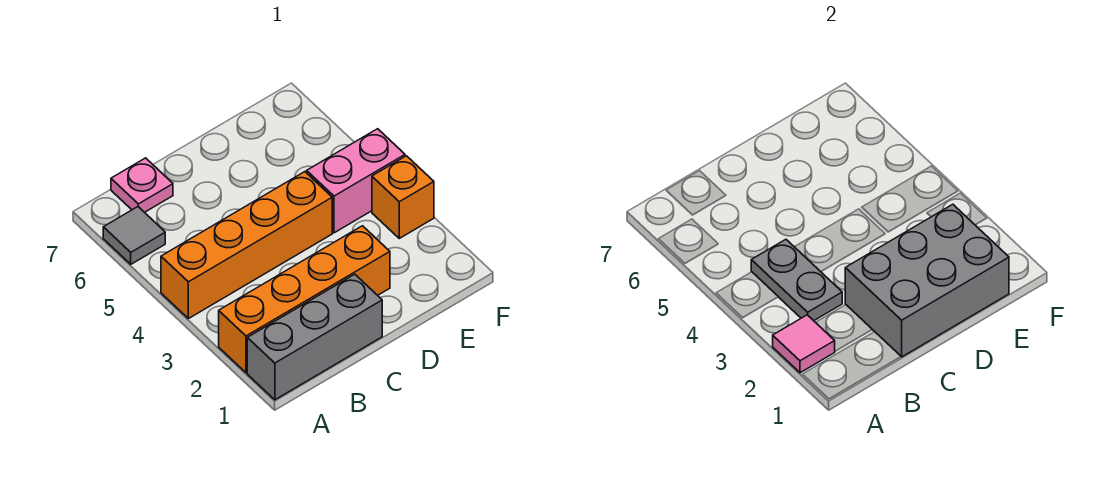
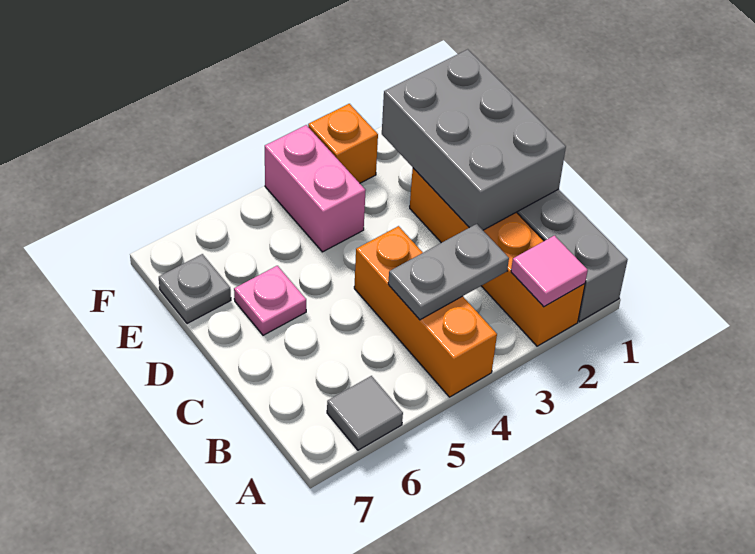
orange brick A4:D4 level 1 -> orange brick A4:C4 level 1
pink plate B7 level 1 -> pink plate D6 level 1
none -> grey plate E7 level 1

